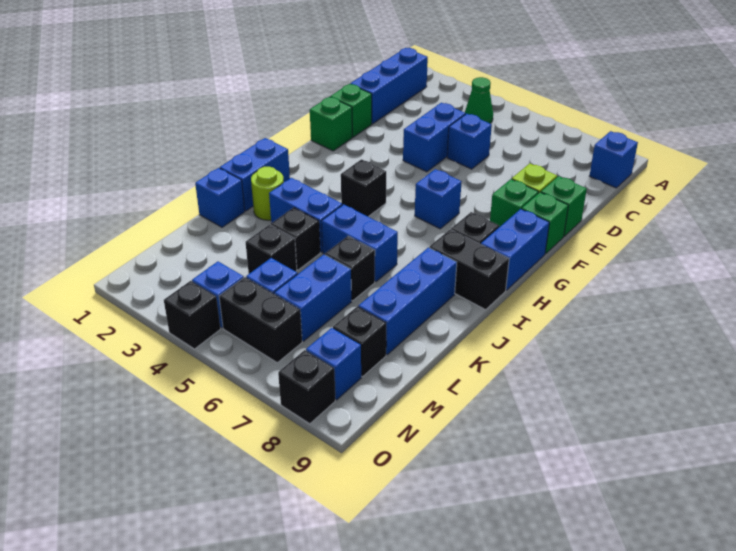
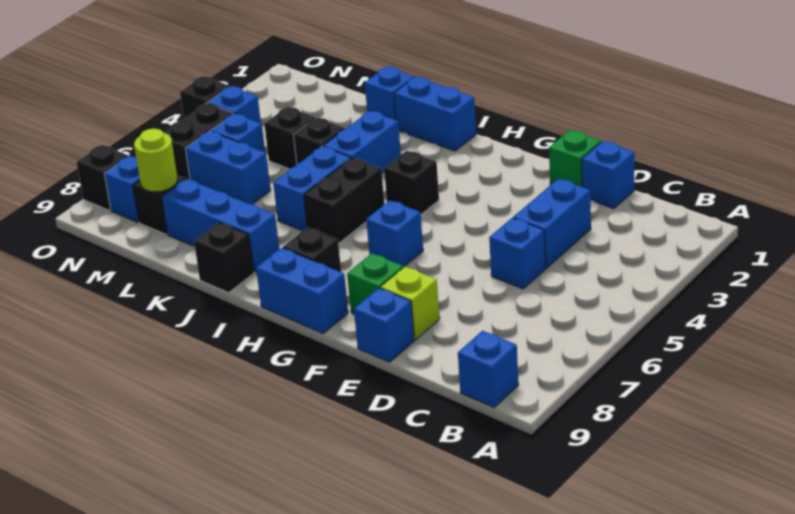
blue brick B1:D1 level 1 -> blue brick D1 level 1
green cone B4 level 1 -> none
blue brick D4:E4 level 1 -> blue brick D3:D4 level 1
green brick E9 level 1 -> blue brick E9 level 1
green brick F1 level 1 -> none
green brick F9 level 1 -> none
black brick I8:I9 level 1 -> black brick I5:I6 level 1
lime round brick J2 level 1 -> lime round brick M8 level 2
black brick K6 level 1 -> black brick J9 level 1

